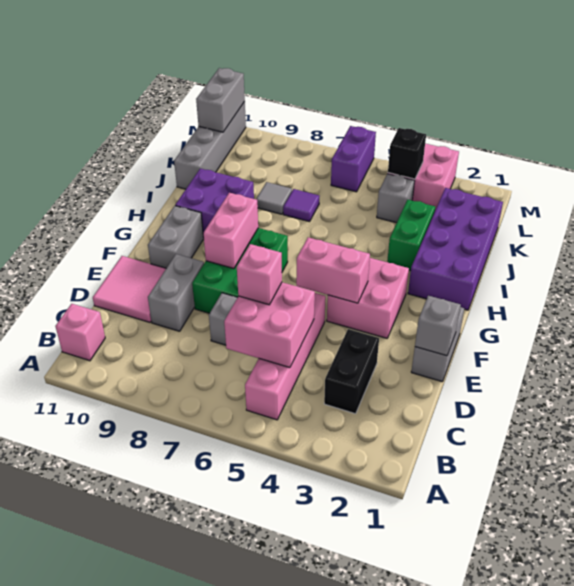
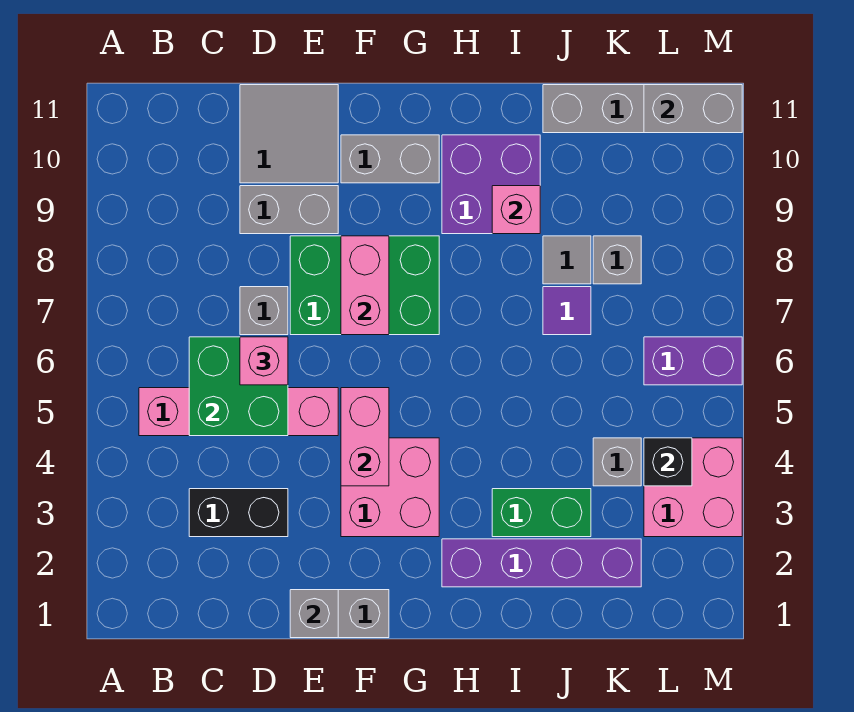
pink brick B11 level 1 -> pink brick I9 level 2
pink brick C5:D6 level 2 -> green brick C5:D6 level 2
pink tile D10:E11 level 1 -> grey tile D10:E11 level 1
pink brick F8:G8 level 2 -> pink brick F7:F8 level 2
purple brick H1:K2 level 1 -> purple brick H2:K2 level 1
none -> grey brick K8 level 1

